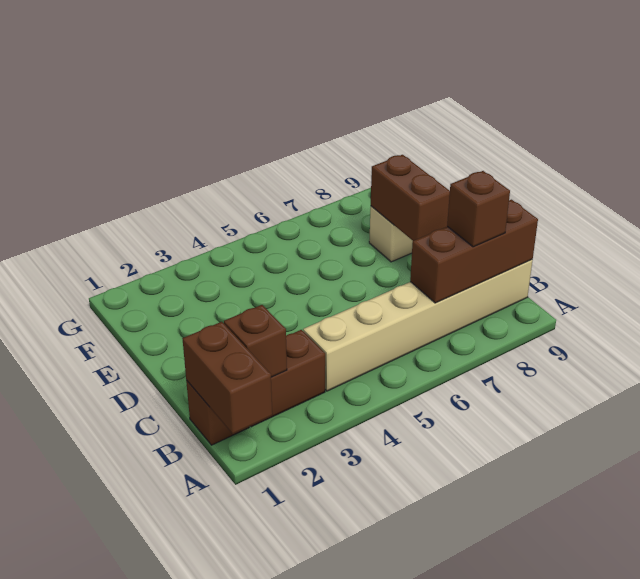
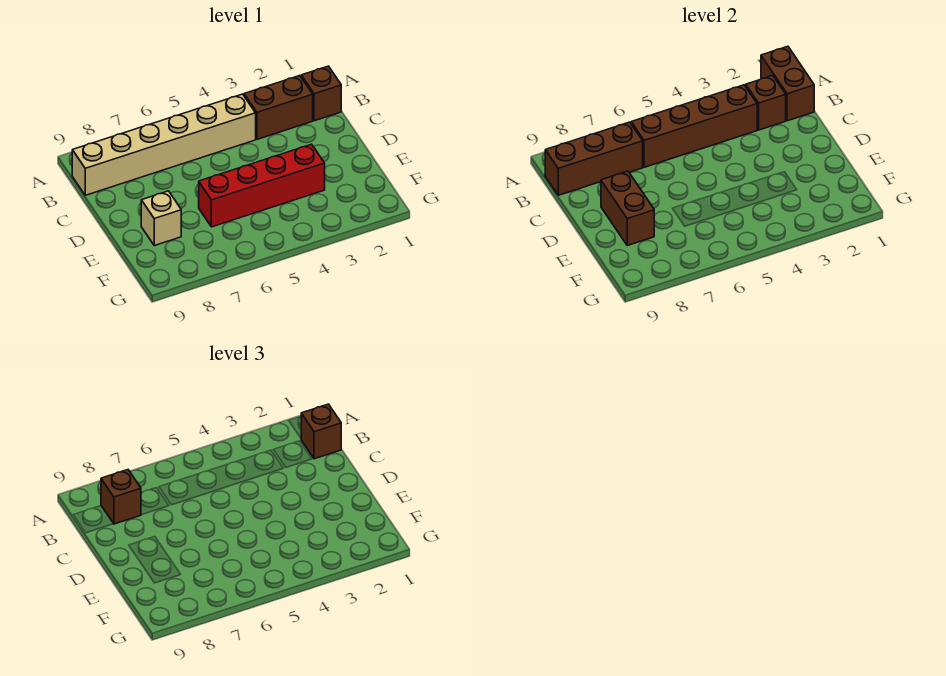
none -> brown brick B1 level 3
none -> brown brick B3:B6 level 2
none -> red brick E3:E6 level 1

